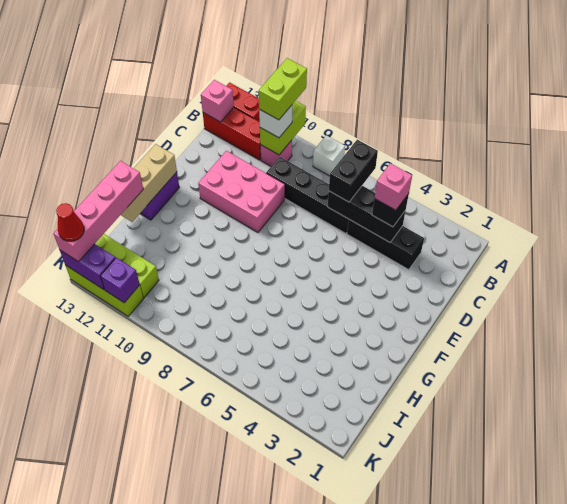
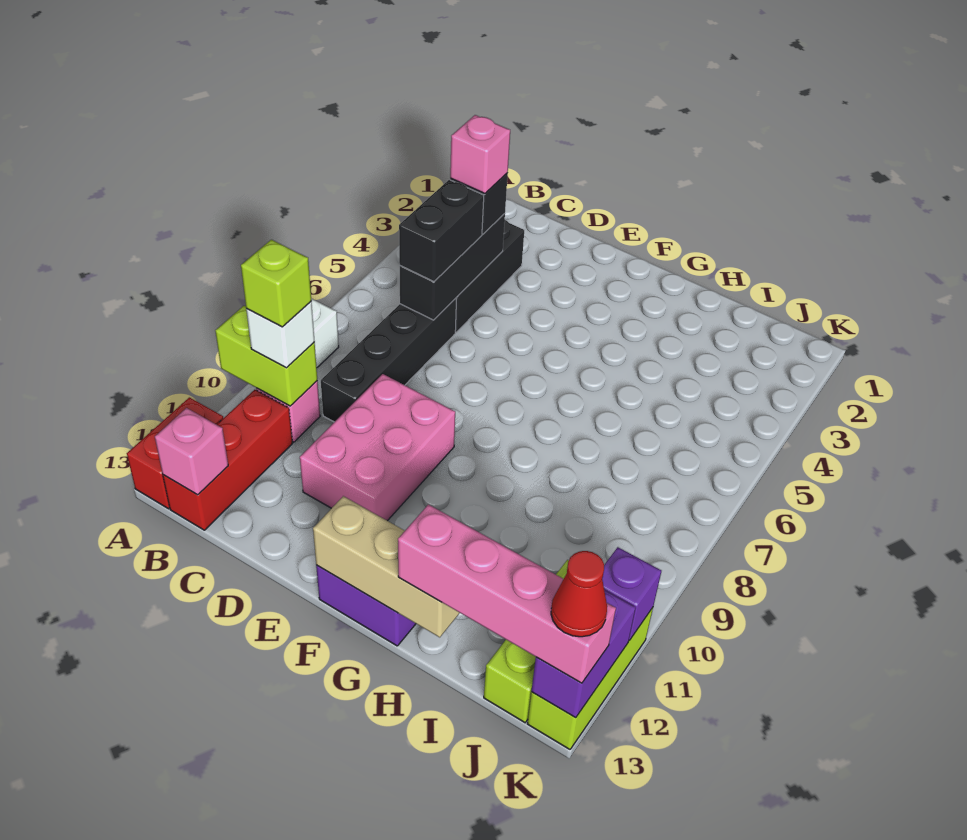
lime brick A10:B10 level 4 -> lime brick B10 level 4
black brick B6:C6 level 3 -> black brick C5:C6 level 3

